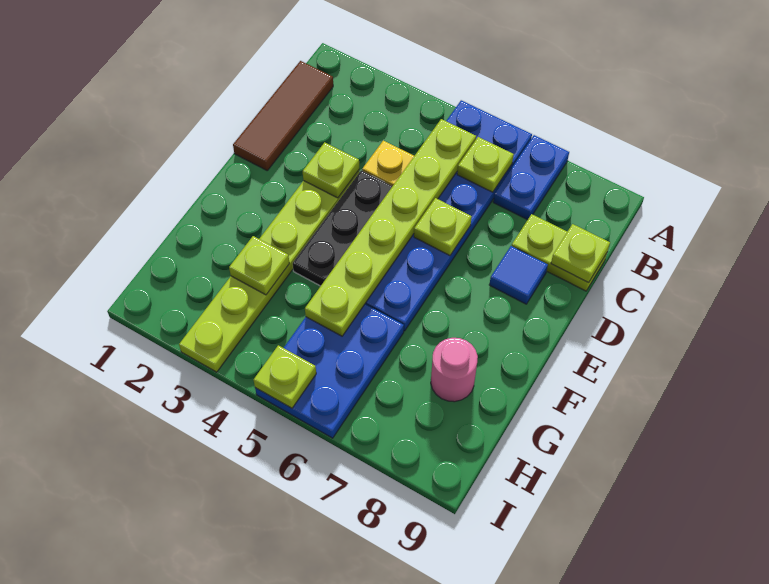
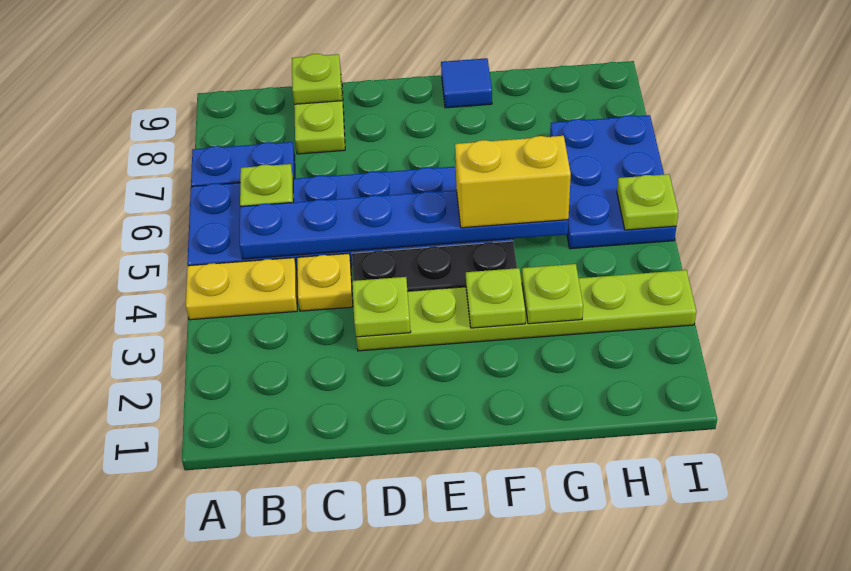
none -> yellow plate A4:B4 level 1
brown tile B1:D1 level 1 -> none
lime plate B5:G5 level 2 -> blue plate B5:G5 level 2
lime plate D6 level 2 -> lime plate F3 level 2
blue tile D8 level 1 -> blue tile F9 level 1
none -> yellow brick F5:G5 level 3
blue plate G5:I6 level 1 -> blue plate H5:I7 level 1
pink round brick G8 level 1 -> none

